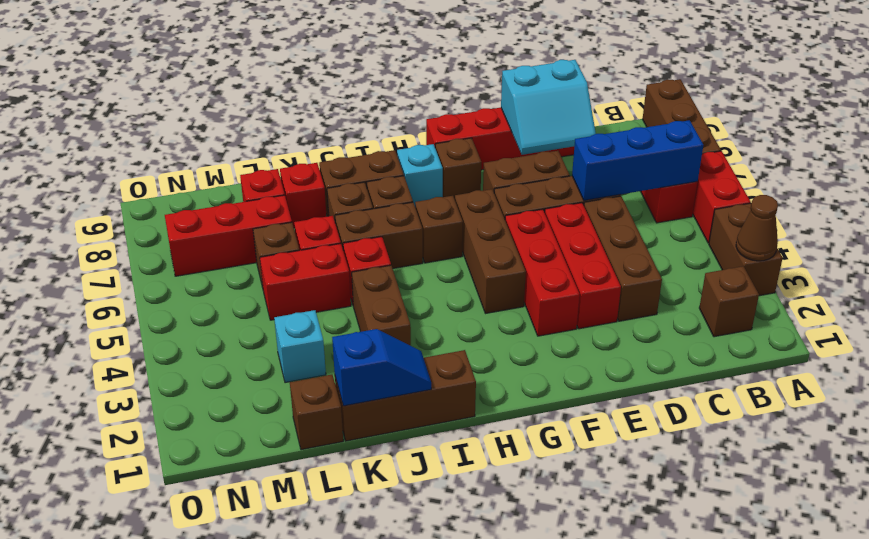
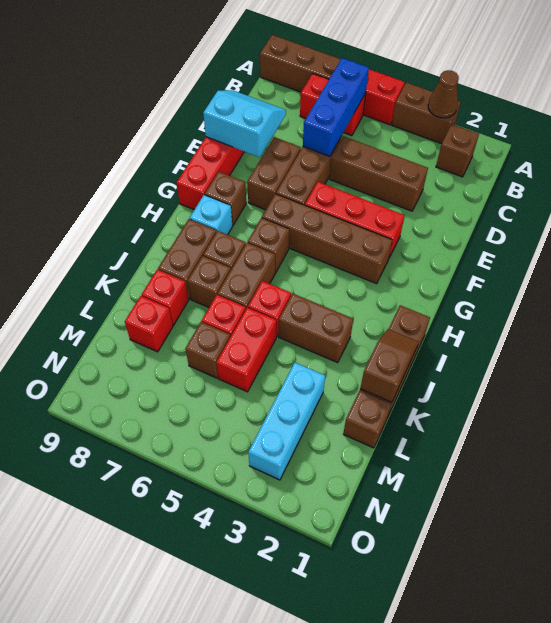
cyan slope D8:E9 level 2 top 9 -> cyan slope D8:E9 level 2 top E
red brick E3:E5 level 1 -> none
brown brick G4:G6 level 1 -> brown brick G3:G6 level 1
blue slope J1:K1 level 2 top K -> brown slope J1:K1 level 2 top K
cyan brick L3 level 1 -> cyan brick L3:N3 level 1
red brick L7:N7 level 1 -> none

